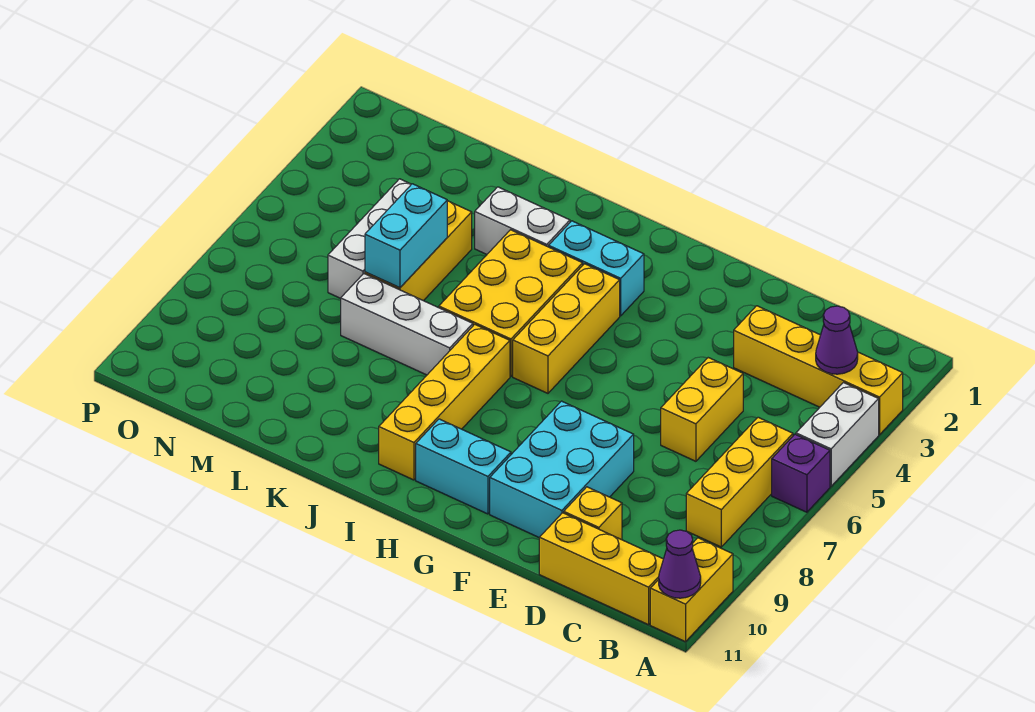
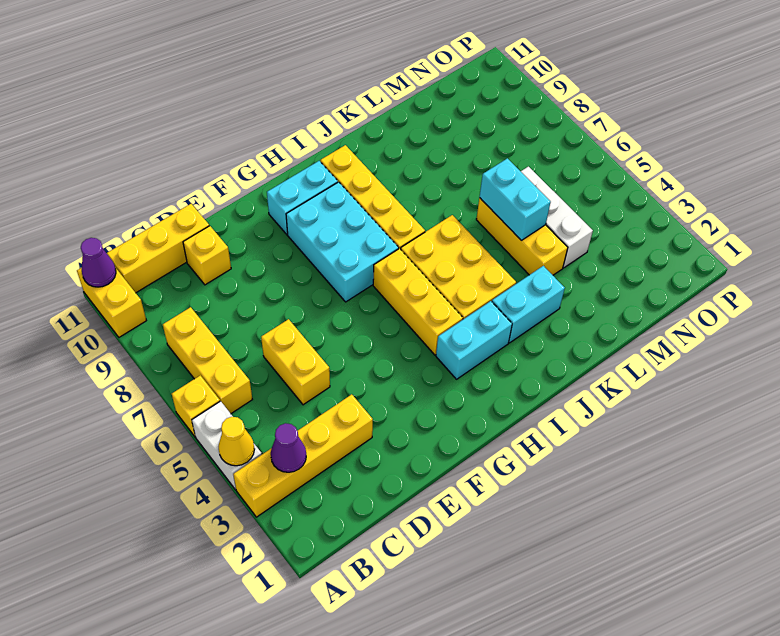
none -> yellow cone A4 level 2
purple brick A6 level 1 -> yellow brick A6 level 1
cyan brick E8:F10 level 1 -> cyan brick G7:H9 level 1
white brick J3:K3 level 1 -> cyan brick J3:K3 level 1
white brick J7:L7 level 1 -> none

